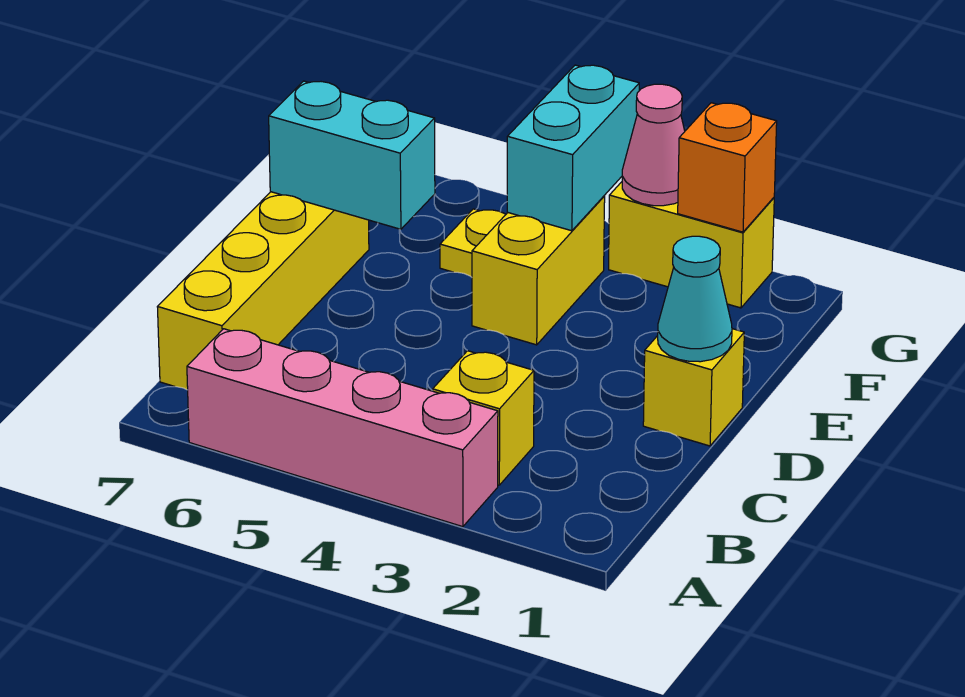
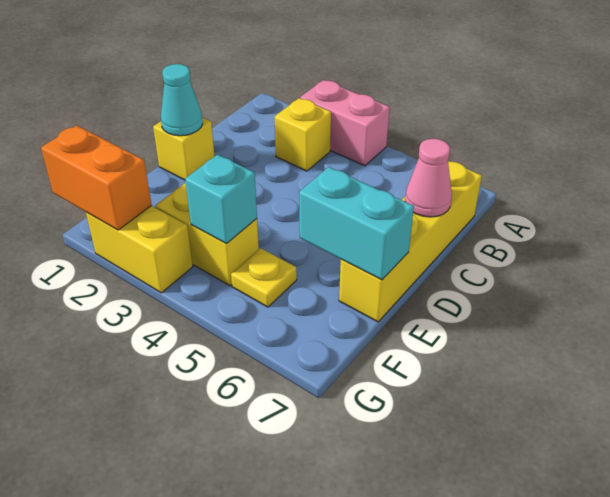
pink brick A3:A6 level 1 -> pink brick A3:A4 level 1
yellow brick E4:F4 level 1 -> yellow brick F3:F4 level 1
cyan brick F4:G4 level 2 -> cyan brick F4 level 2
orange brick G2 level 2 -> orange brick G1:G2 level 2
pink cone G3 level 2 -> pink cone C7 level 2

